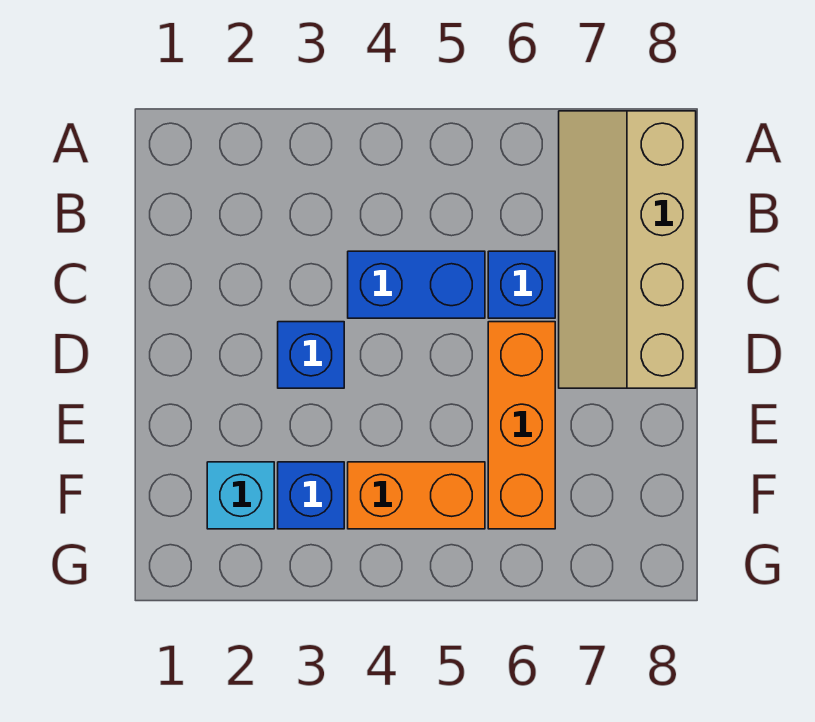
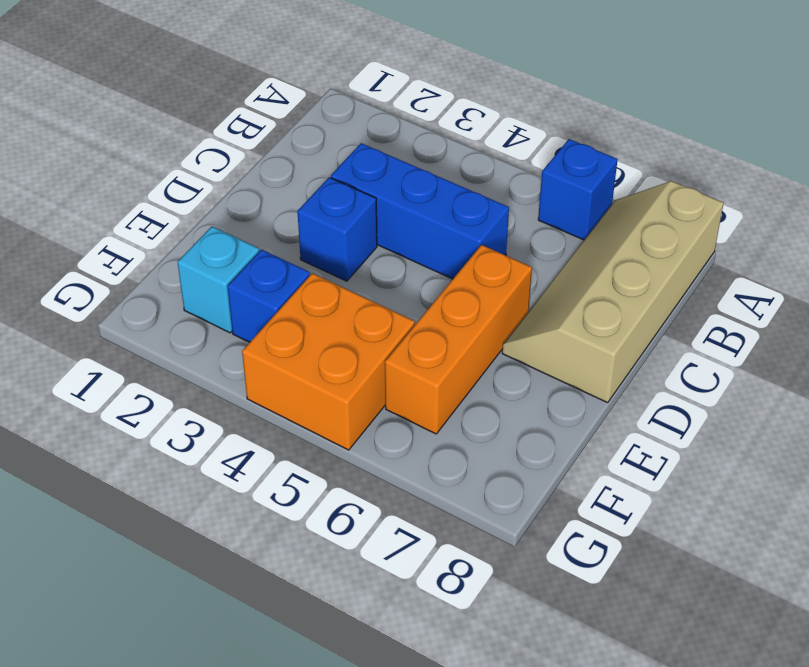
blue brick C4:C5 level 1 -> blue brick C3:C5 level 1
blue brick C6 level 1 -> blue brick A6 level 1
orange brick F4:F5 level 1 -> orange brick F4:G5 level 1

